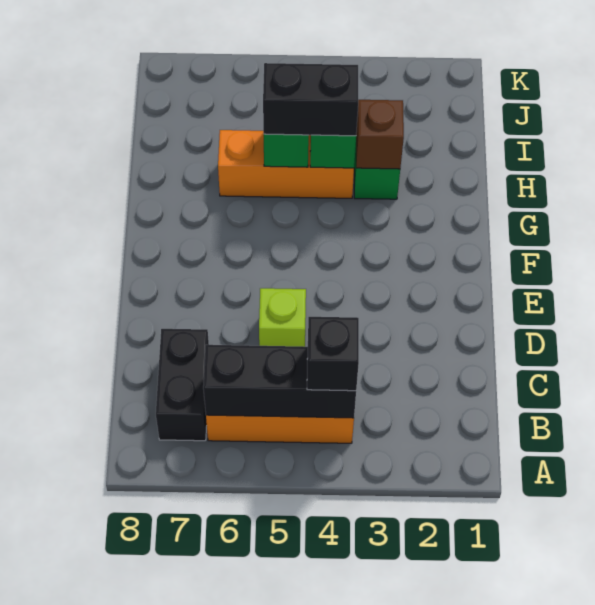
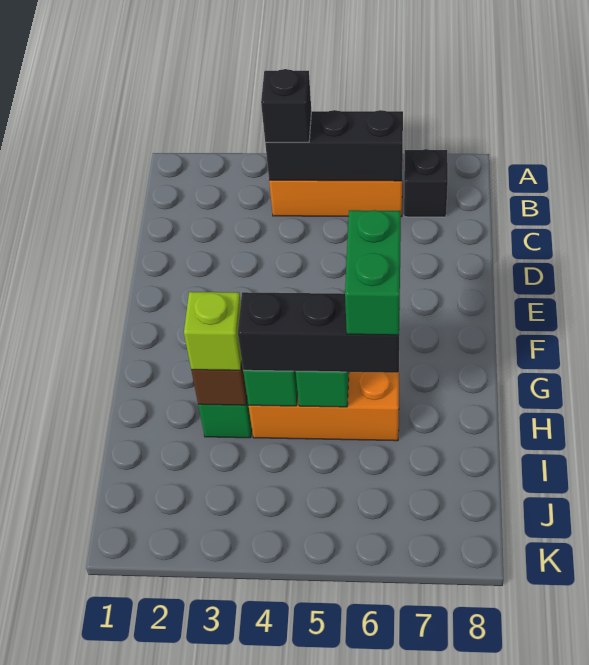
black brick B7:C7 level 1 -> black brick B7 level 1
lime brick D5 level 1 -> lime brick H3 level 3
none -> green brick G6:H6 level 4
black brick H4:H5 level 3 -> black brick H4:H6 level 3

